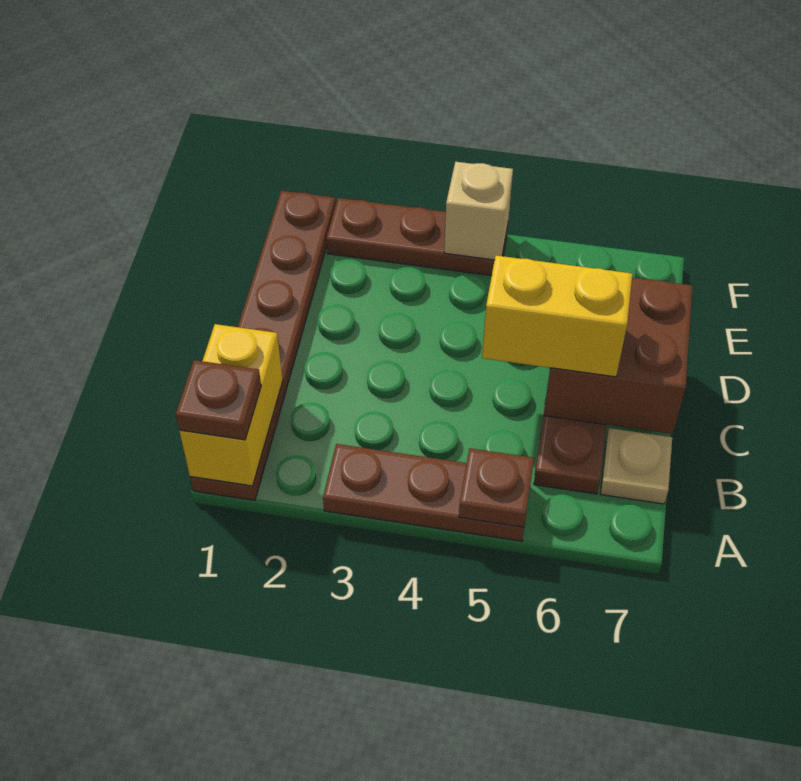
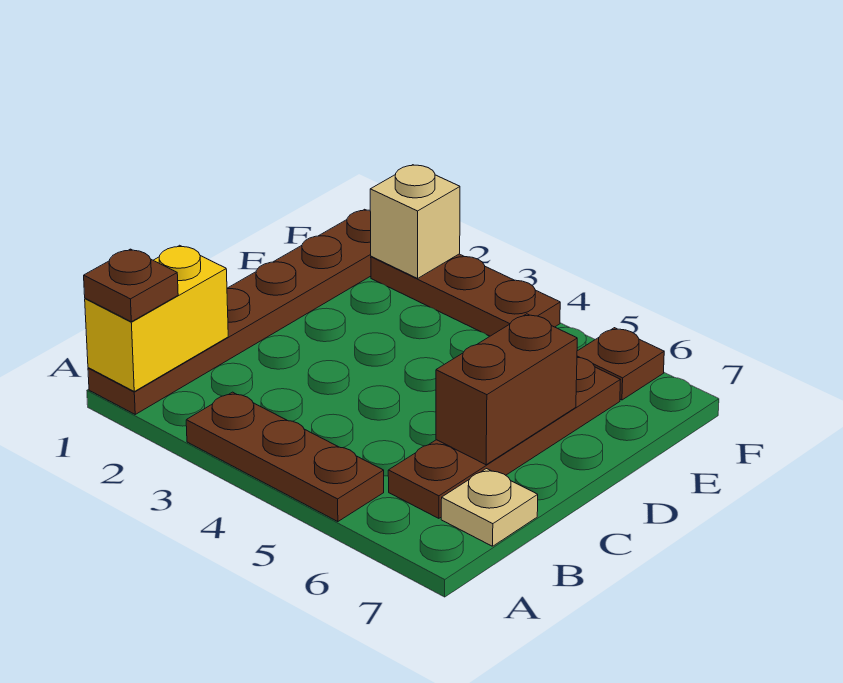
brown plate A5 level 2 -> brown plate F6 level 1
yellow brick C5:C6 level 3 -> none
brown brick C6:D7 level 2 -> brown brick C6:D6 level 2
tan brick F4 level 2 -> tan brick F2 level 2

